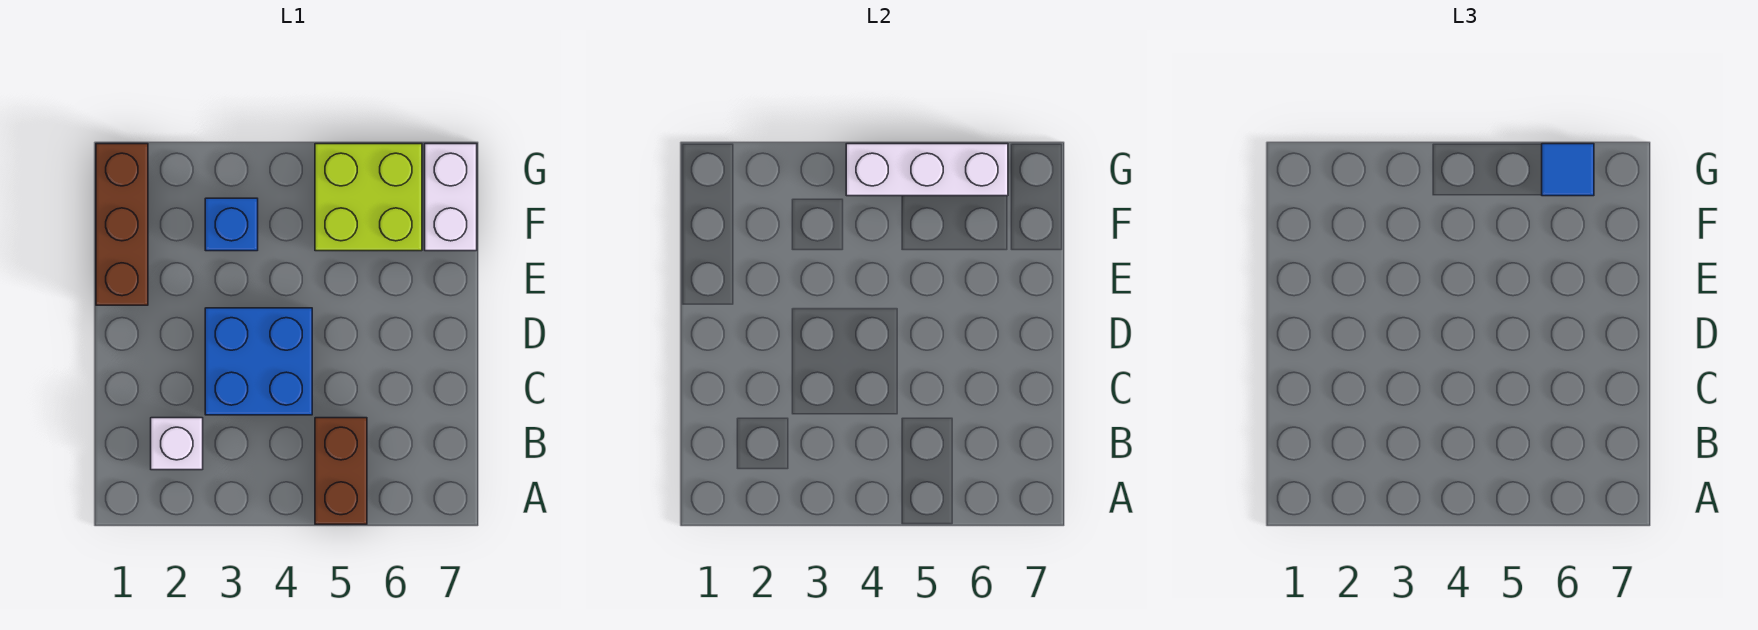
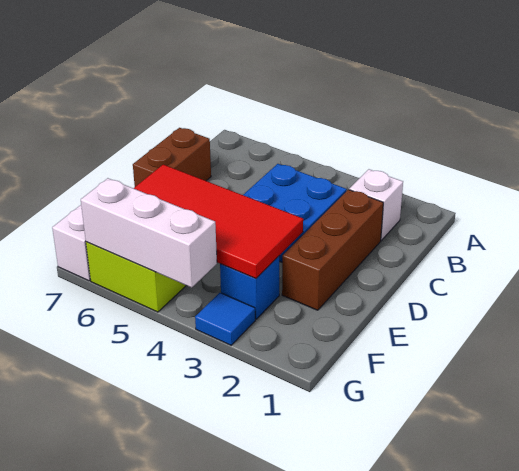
brown brick A5:B5 level 1 -> brown brick C7:D7 level 1
brown brick E1:G1 level 1 -> brown brick C2:E2 level 1
none -> red tile E3:F6 level 2
blue tile G6 level 3 -> blue tile G3 level 1

